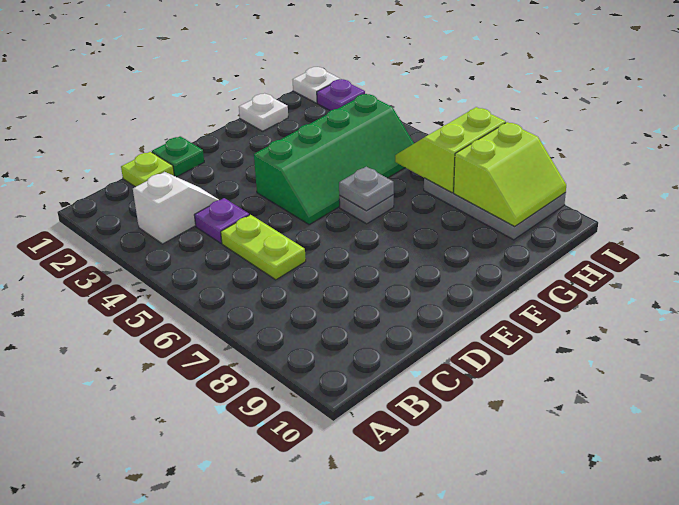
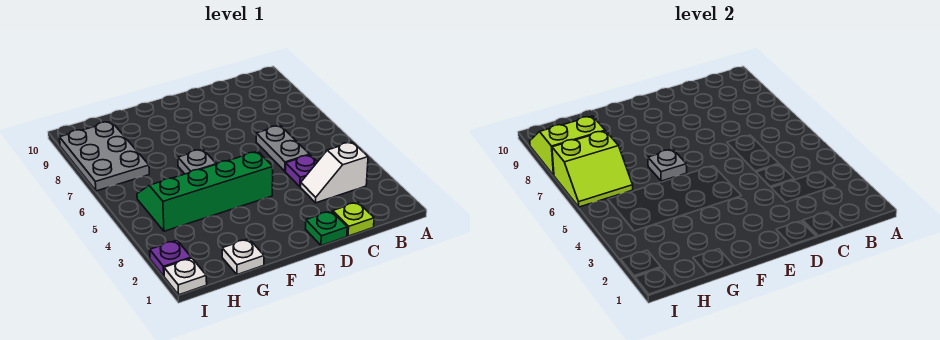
lime plate C5:C6 level 1 -> grey plate C5:C6 level 1

